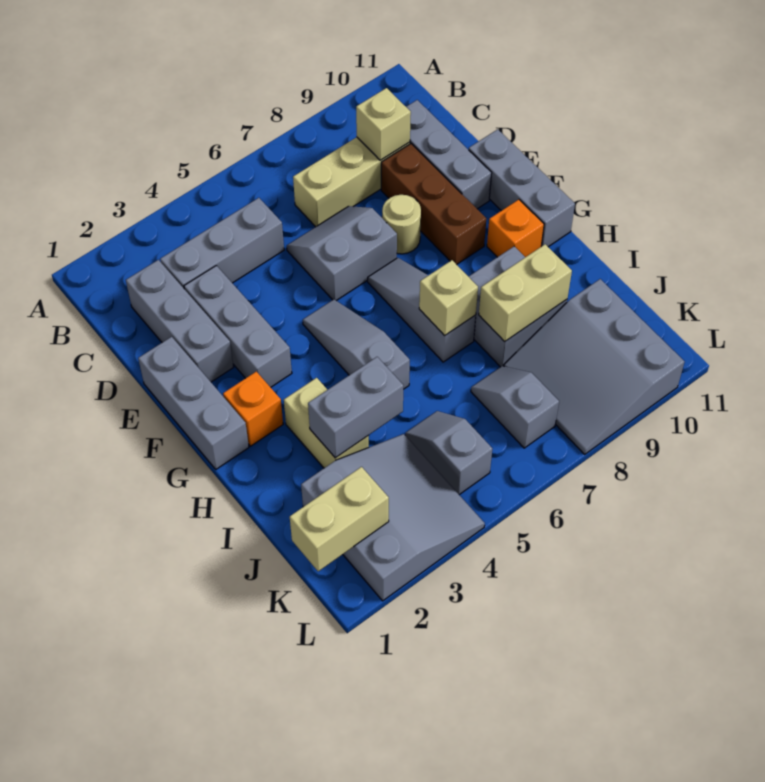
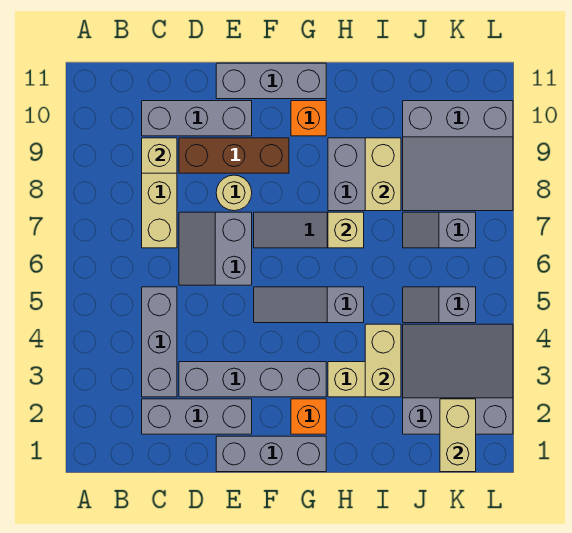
grey brick D3:F3 level 1 -> grey brick D3:G3 level 1
grey brick I3:I4 level 2 -> tan brick I3:I4 level 2

